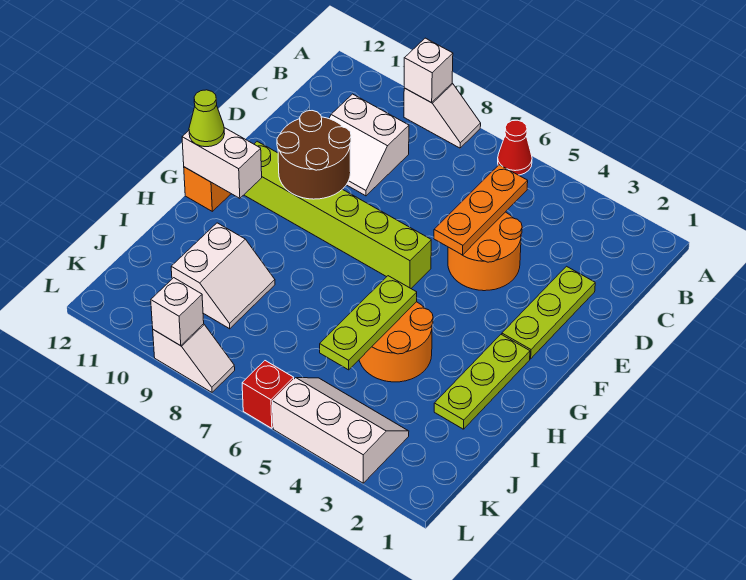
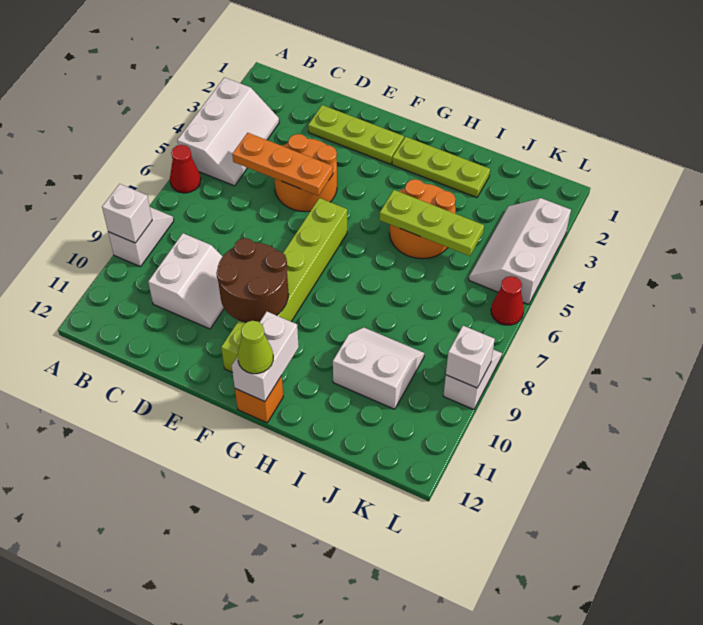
none -> white slope A3:B5 level 1 top A
red brick L6 level 1 -> red cone L6 level 1

